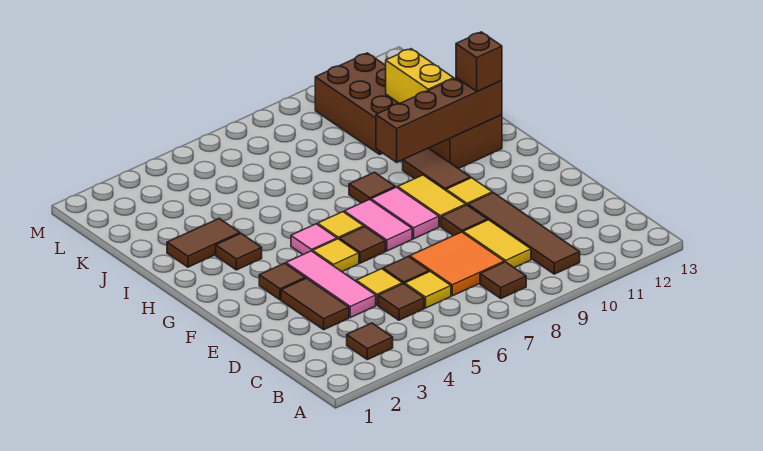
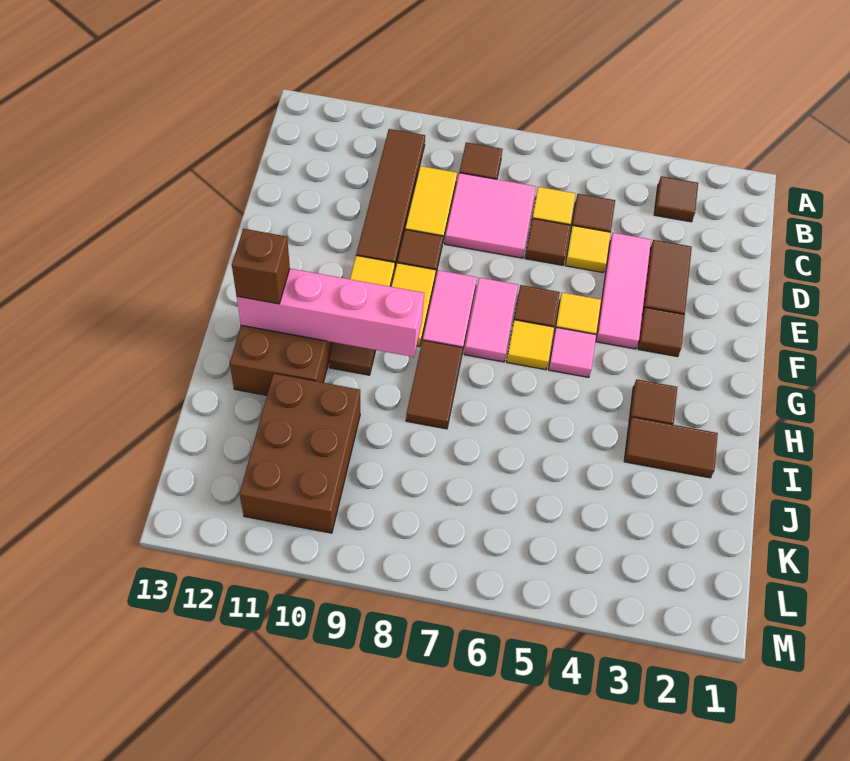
orange tile C7:D8 level 1 -> pink tile C7:D8 level 1
brown tile H8 level 1 -> brown tile H8:I8 level 1
brown brick H9:H12 level 2 -> pink brick H9:H12 level 2
yellow brick I11:J11 level 2 -> none

